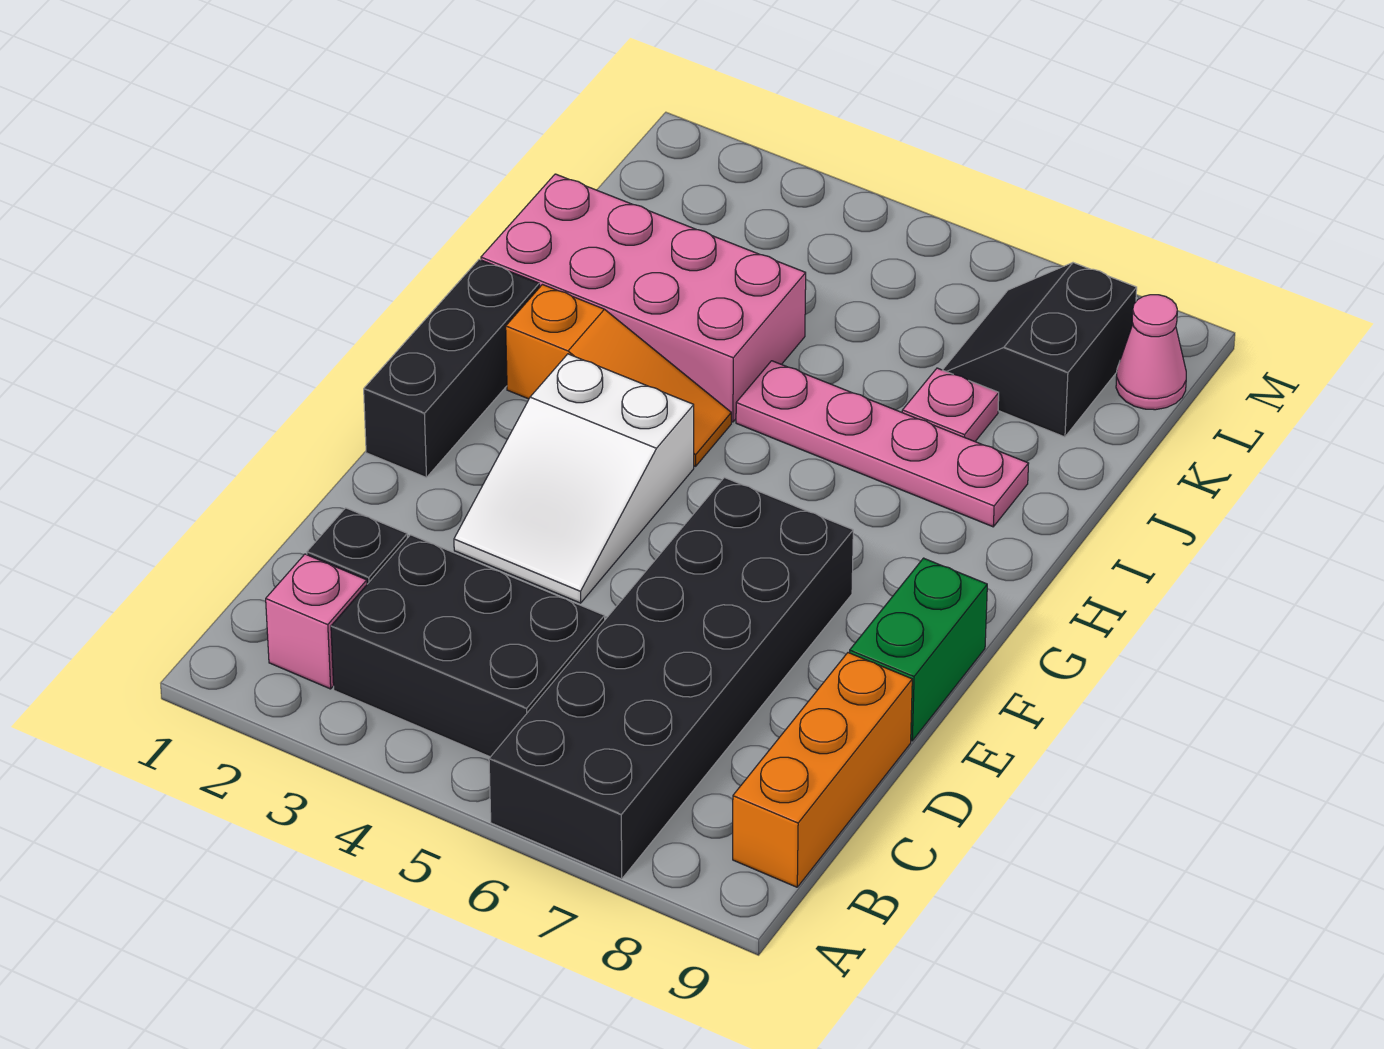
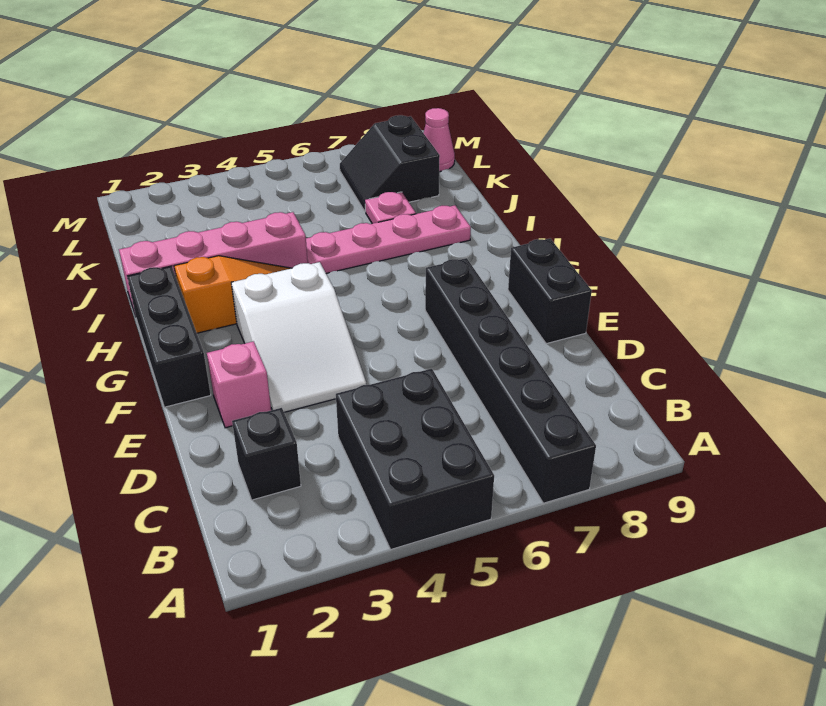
black brick A6:F7 level 1 -> black brick A7:F7 level 1
pink brick B2 level 1 -> pink brick E2 level 1
black brick B3:C5 level 1 -> black brick A4:C5 level 1
orange brick B9:D9 level 1 -> none
green brick E9:F9 level 1 -> black brick E9:F9 level 1
pink brick I1:J4 level 1 -> pink brick I1:I4 level 1

